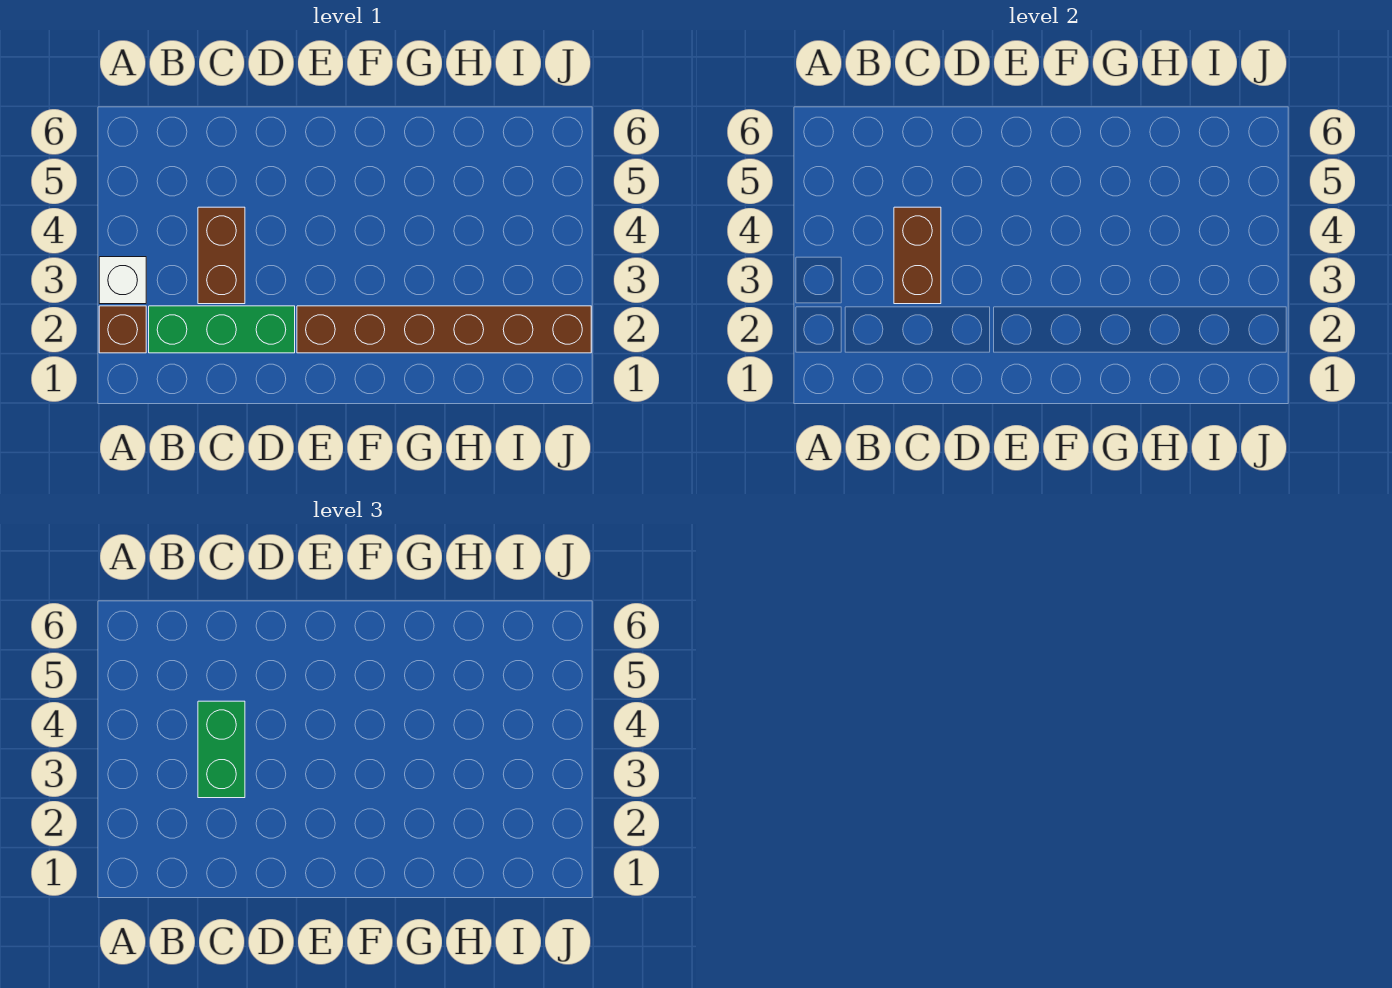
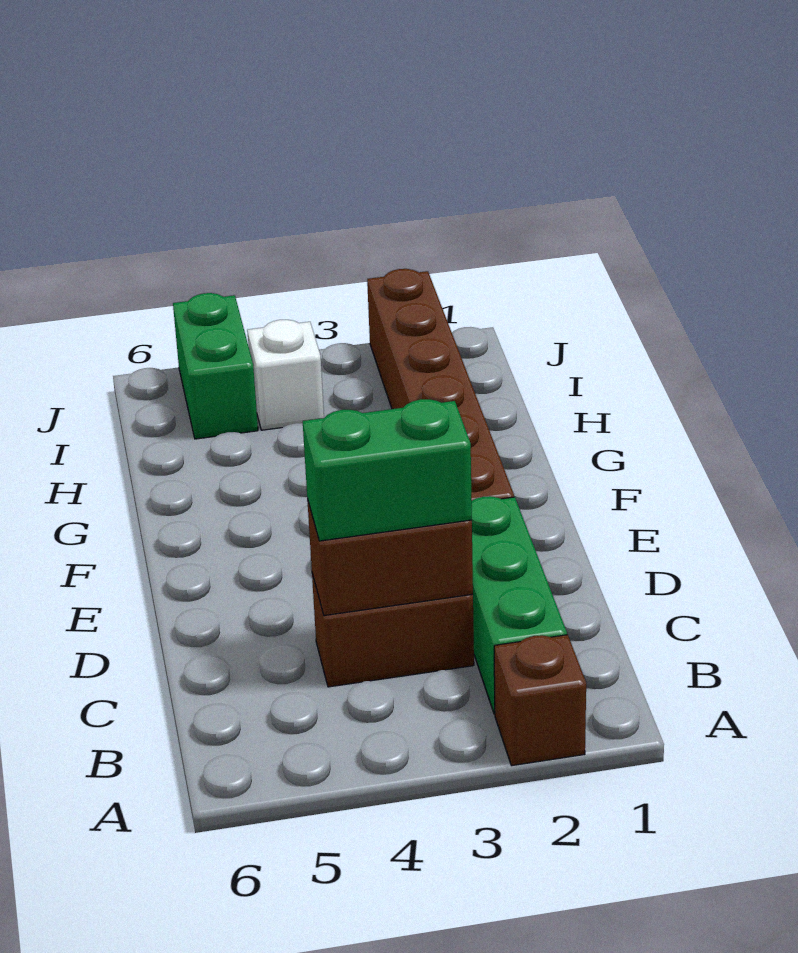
white brick A3 level 1 -> white brick I4 level 1
none -> green brick I5:J5 level 1

